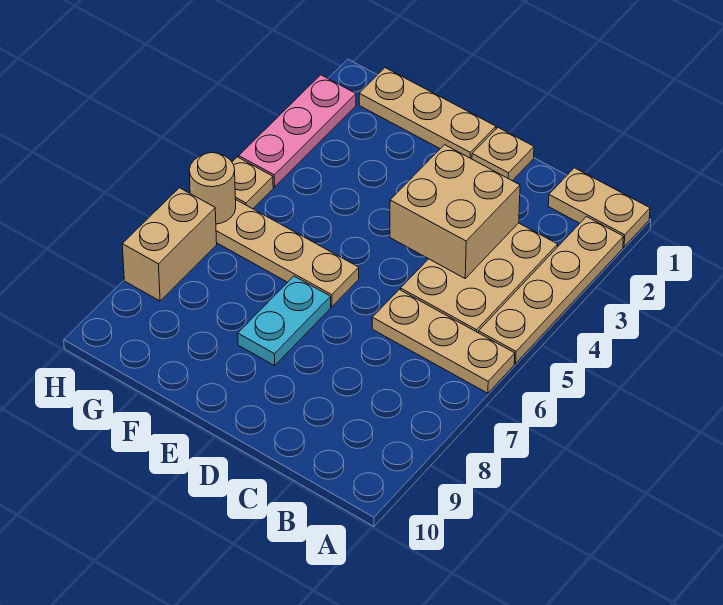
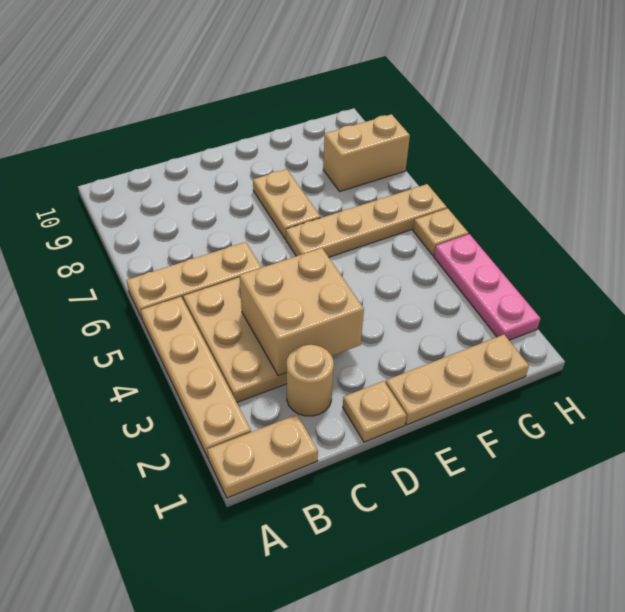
cyan plate E7:E8 level 1 -> tan plate E7:E8 level 1
tan round brick H6 level 2 -> tan round brick C2 level 1
tan brick H7:H8 level 1 -> tan brick G8:H8 level 1

